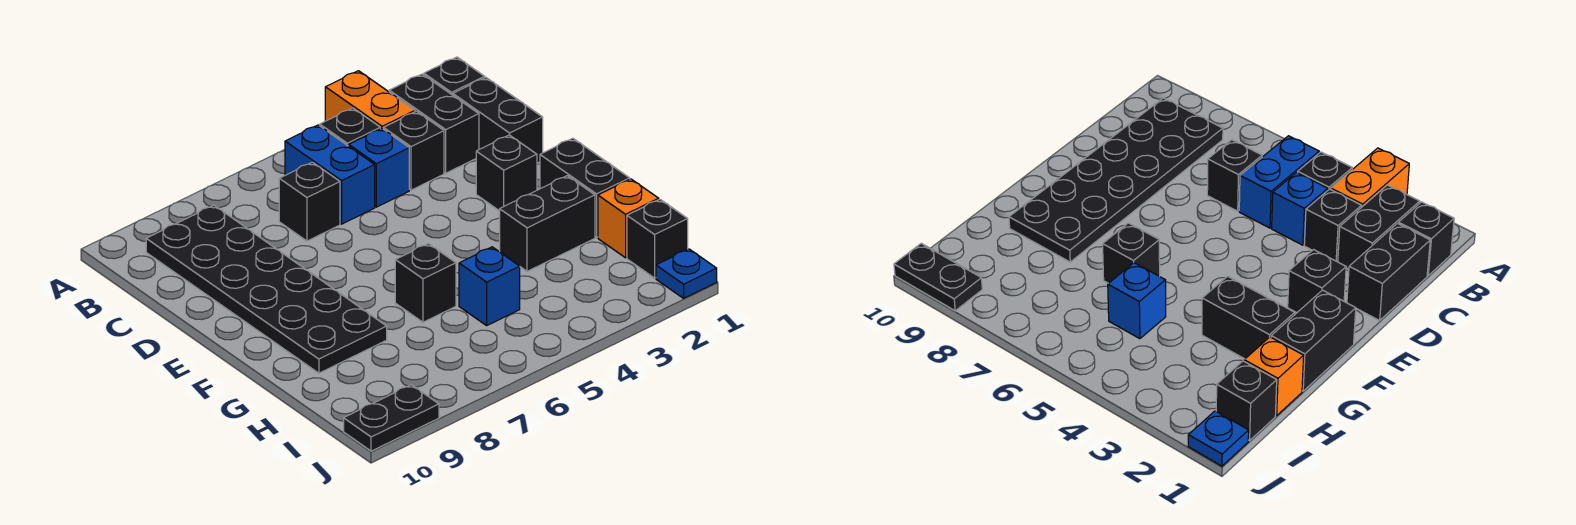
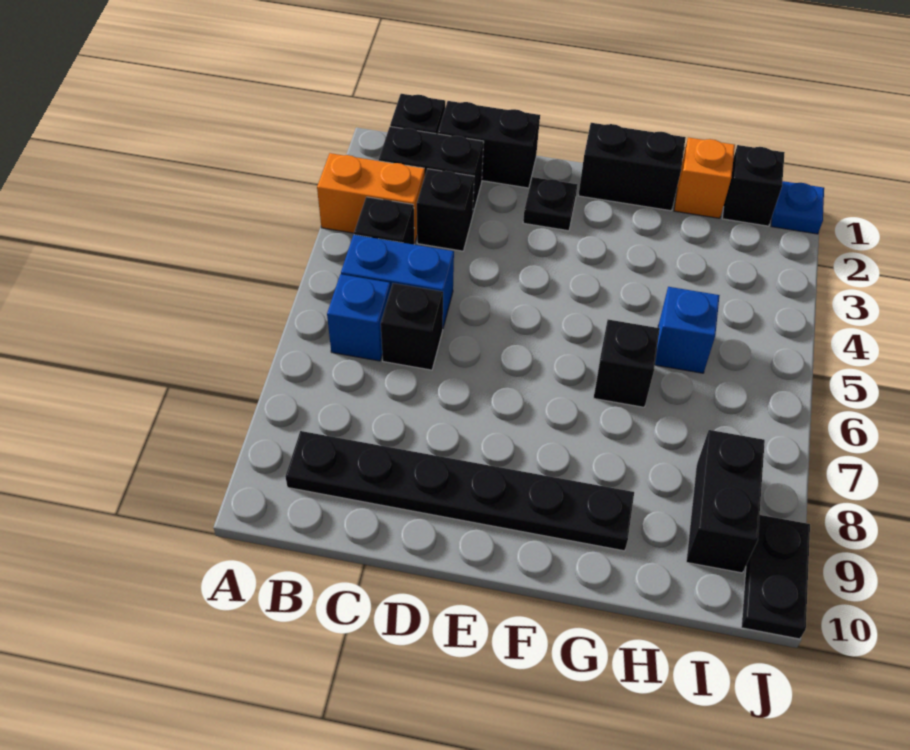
black plate B8:G9 level 1 -> black plate B9:G9 level 1
blue brick C4 level 1 -> blue brick B6 level 1
black brick E2 level 1 -> black plate E2 level 1
black brick G2:G3 level 1 -> black brick I8:I9 level 1

